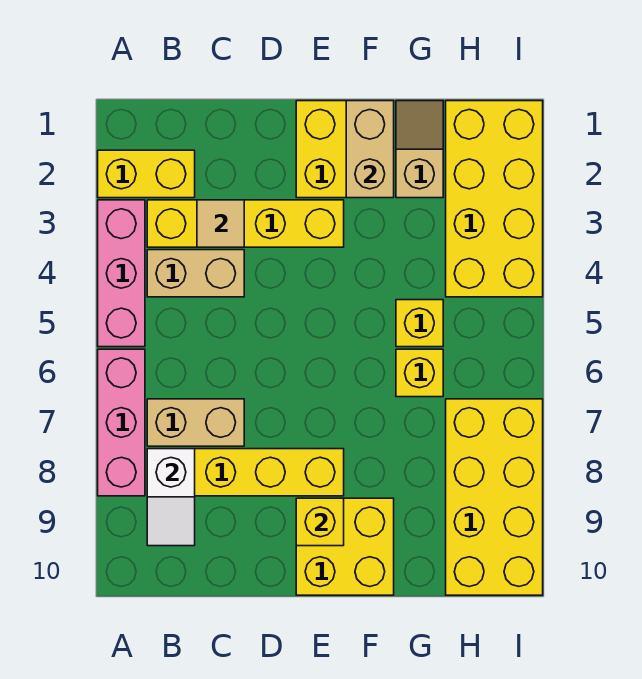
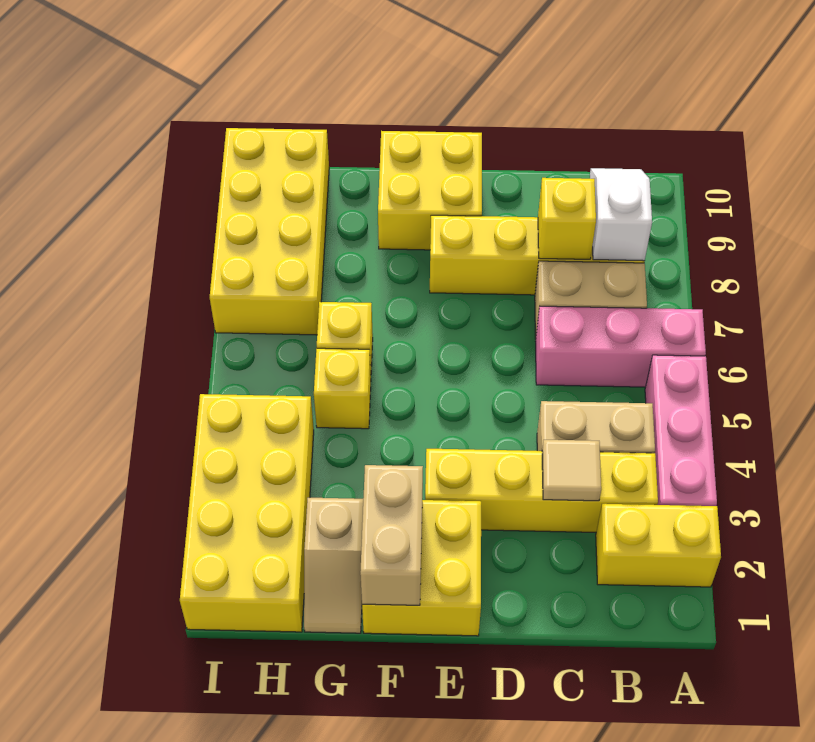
pink brick A6:A8 level 1 -> pink brick A6:C6 level 1
yellow brick E9 level 2 -> yellow brick C8 level 2

